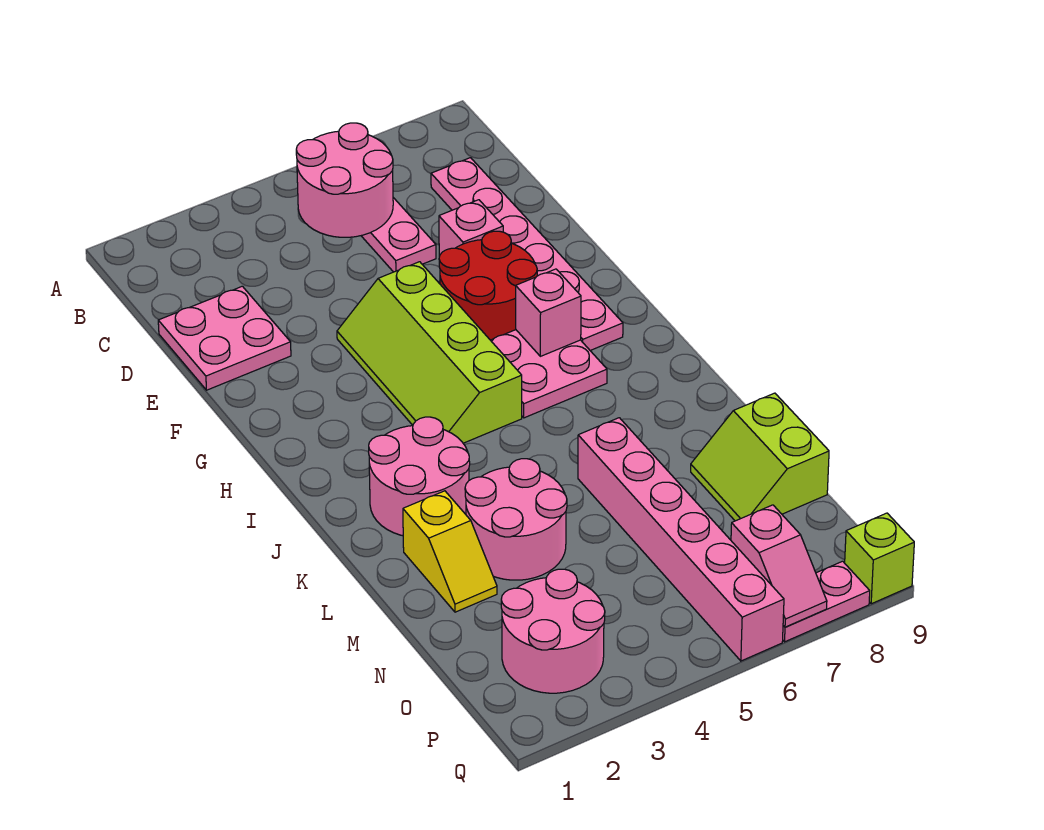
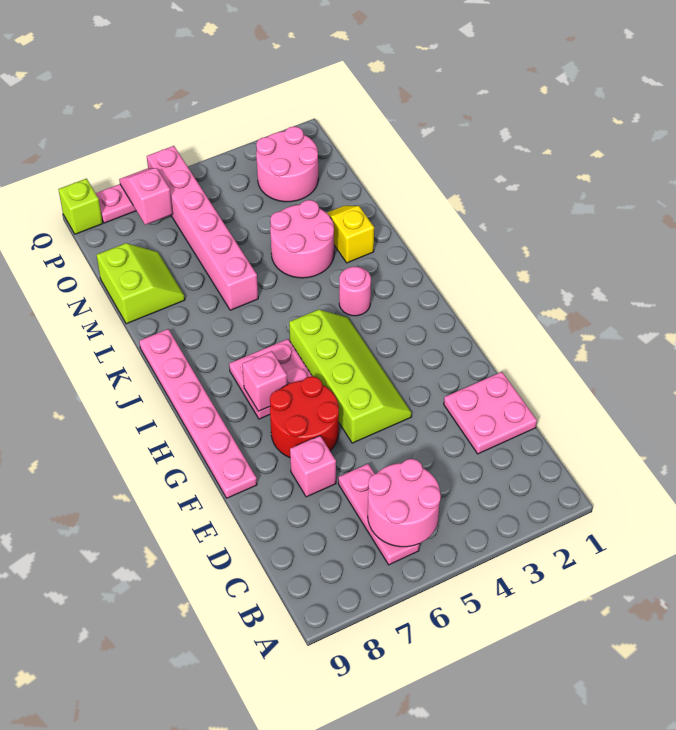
pink plate C8:H8 level 1 -> pink plate F9:K9 level 1
pink round brick J2:K3 level 1 -> pink round brick J3 level 1

